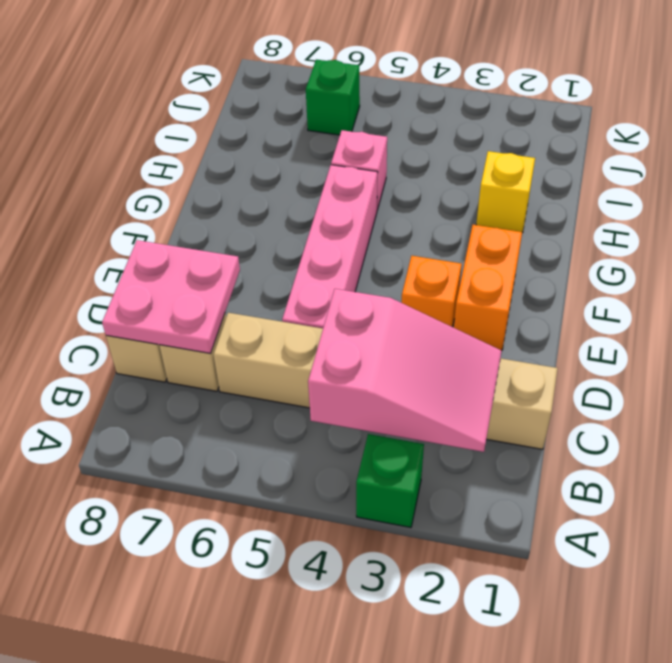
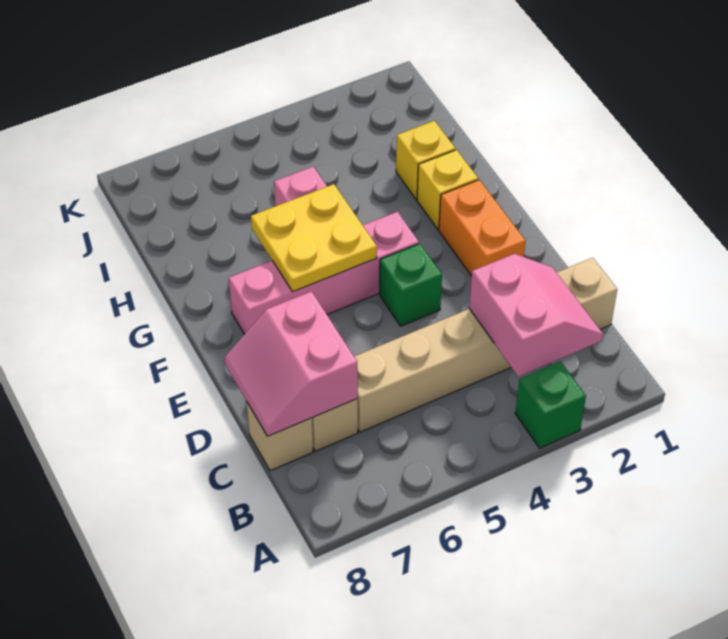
pink slope B2:C4 level 2 top 4 -> pink slope B2:C3 level 2 top 3
pink plate C7:D8 level 2 -> pink slope C7:D8 level 2 top 7
pink brick D5:G5 level 1 -> pink brick F4:F7 level 1
orange brick E3 level 1 -> none
none -> yellow plate F5:G6 level 2
none -> yellow brick G2 level 1
green brick J6 level 1 -> green brick E4 level 1

